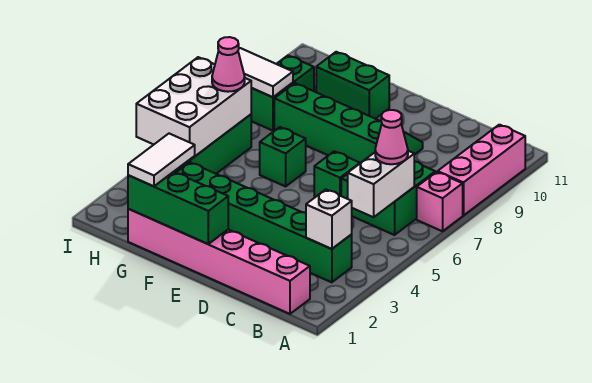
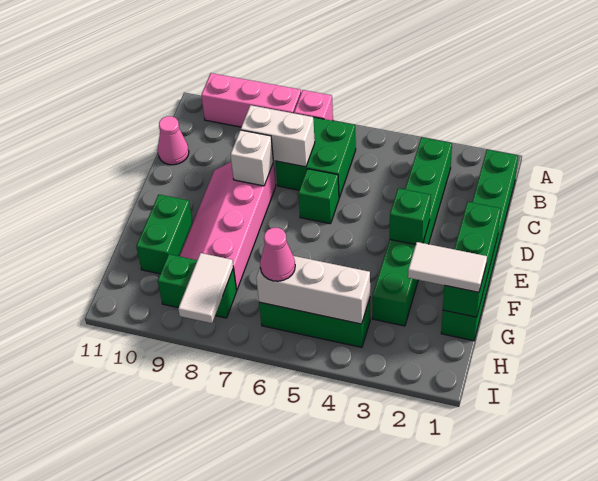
pink brick B1:G1 level 1 -> green brick B1:G1 level 1
white brick B3 level 2 -> white brick D8 level 2
white brick B5:B6 level 2 -> white brick C7:C8 level 2
pink cone B6 level 3 -> pink cone C11 level 1
green slope D8:G9 level 1 top 8 -> pink slope D8:G9 level 1 top 8
green brick F6 level 1 -> green brick E3 level 2
white brick H4:I6 level 2 -> white brick H4:H6 level 2

